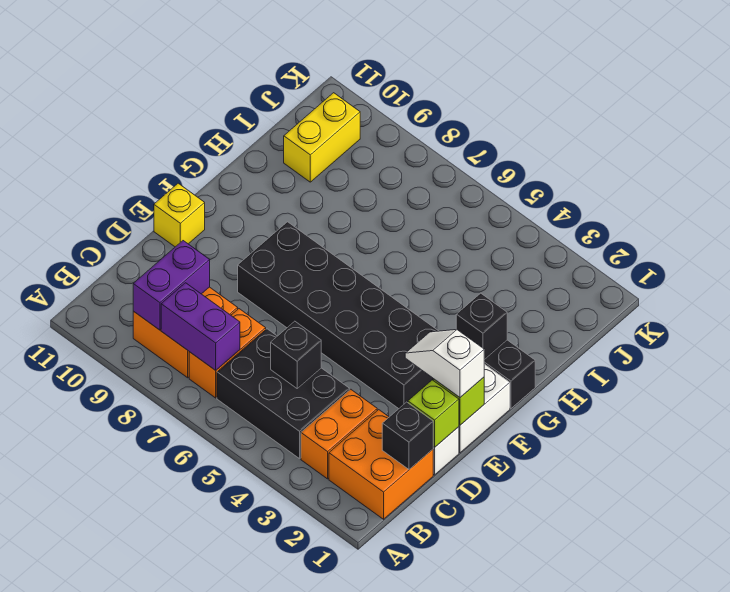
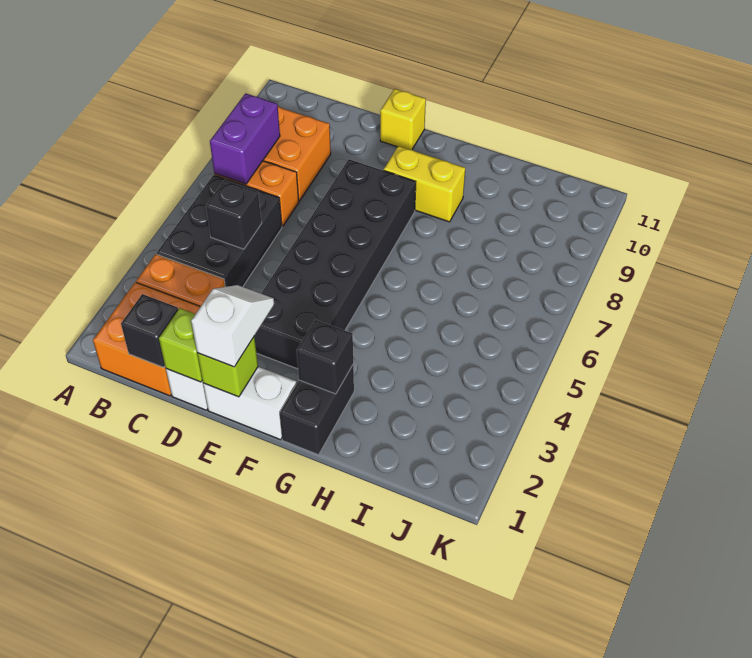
purple brick B9:C9 level 2 -> none
yellow brick I10:J10 level 1 -> yellow brick F9:G9 level 1

